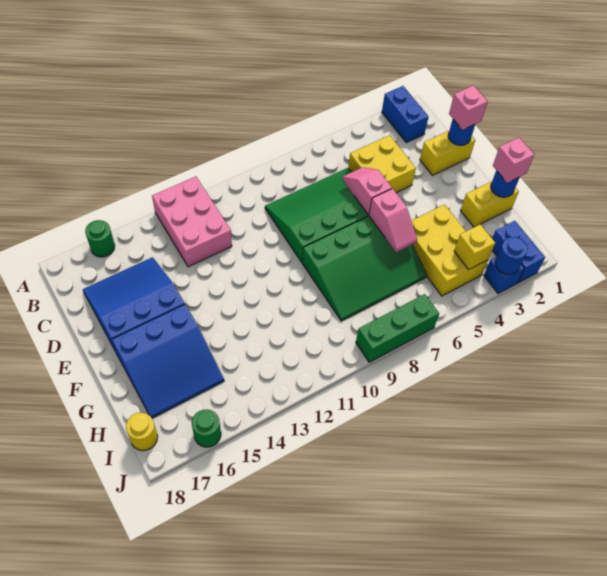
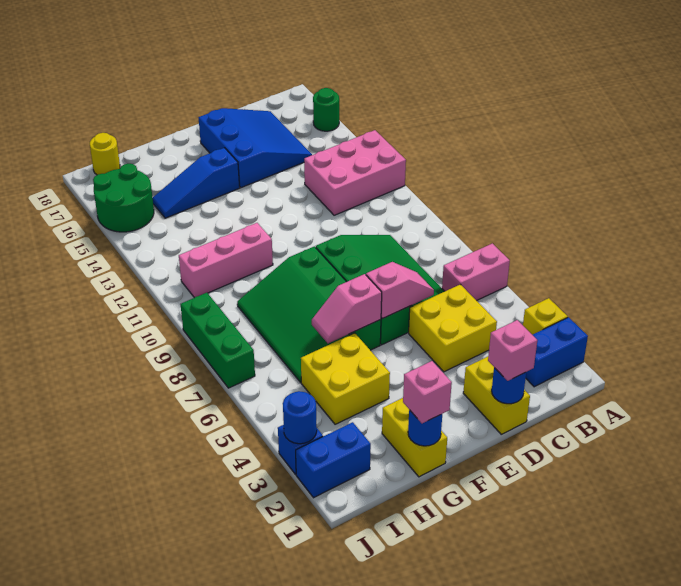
none -> pink brick A6:B6 level 1
blue slope F15:H17 level 1 top F -> blue slope F15:H15 level 1 top F
yellow brick G4:I5 level 1 -> yellow brick G4:H5 level 1
none -> pink brick G11:I11 level 1
yellow brick I4 level 2 -> yellow brick A3 level 1
green round brick J16 level 1 -> green round brick I15:J16 level 1

